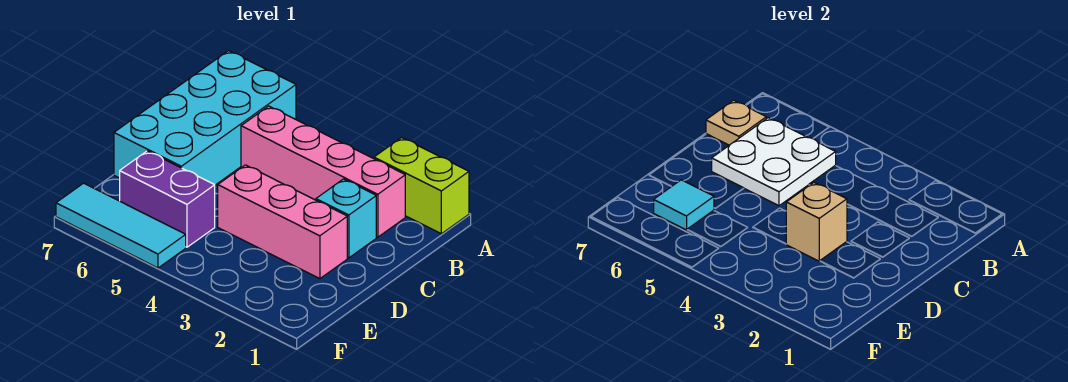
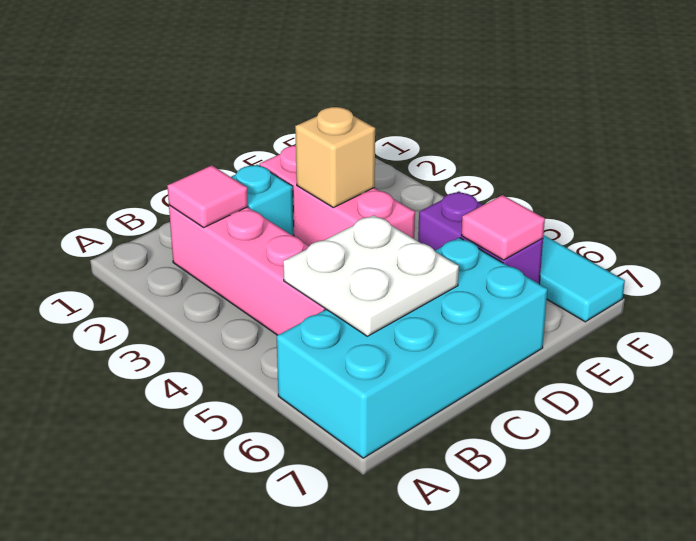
lime brick A1:A2 level 1 -> none
none -> pink tile B2 level 2
tan plate B7 level 2 -> none
cyan tile E6 level 2 -> pink tile E6 level 2

